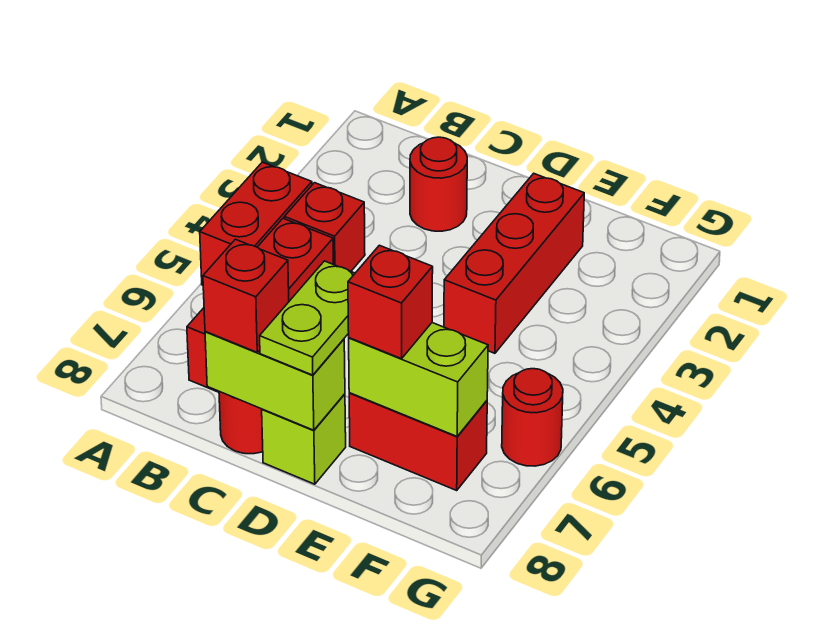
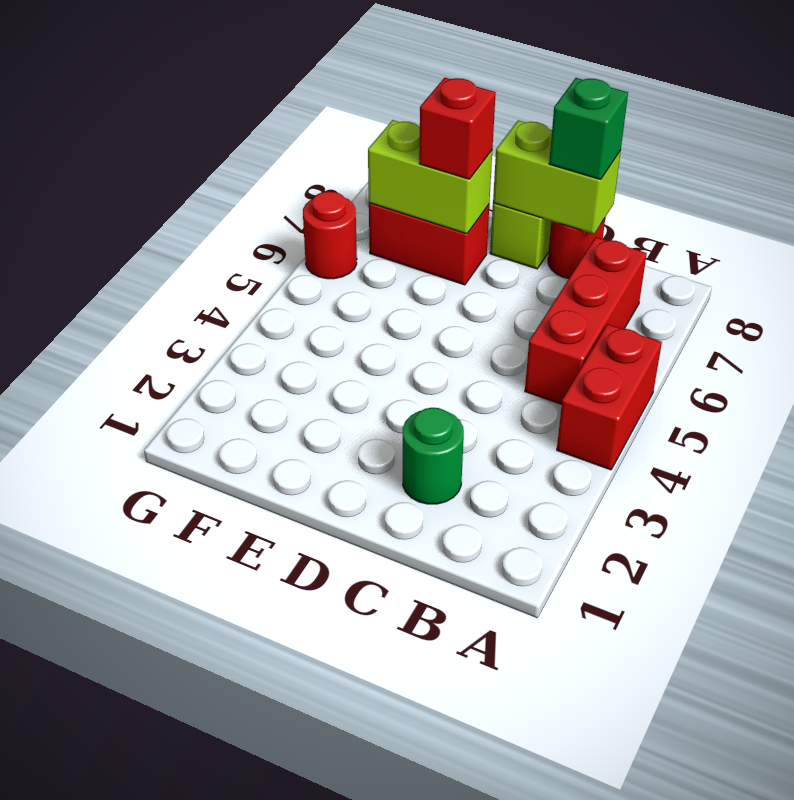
red brick B4 level 1 -> none
red round brick C2 level 1 -> green round brick C2 level 1
red brick C8 level 3 -> green brick C8 level 3
lime plate D7:D8 level 3 -> none
red brick E2:E4 level 1 -> none

